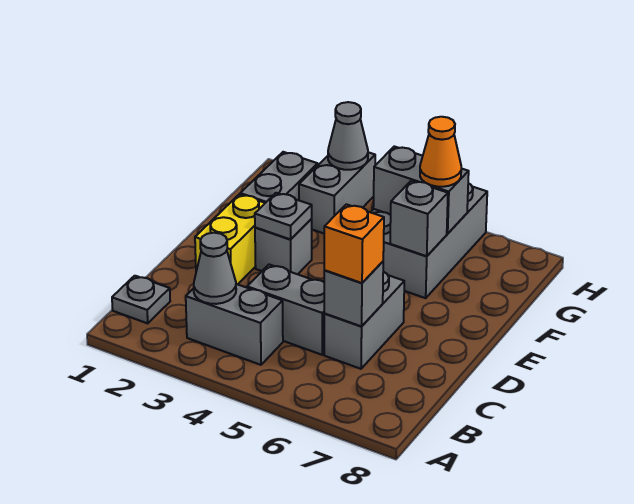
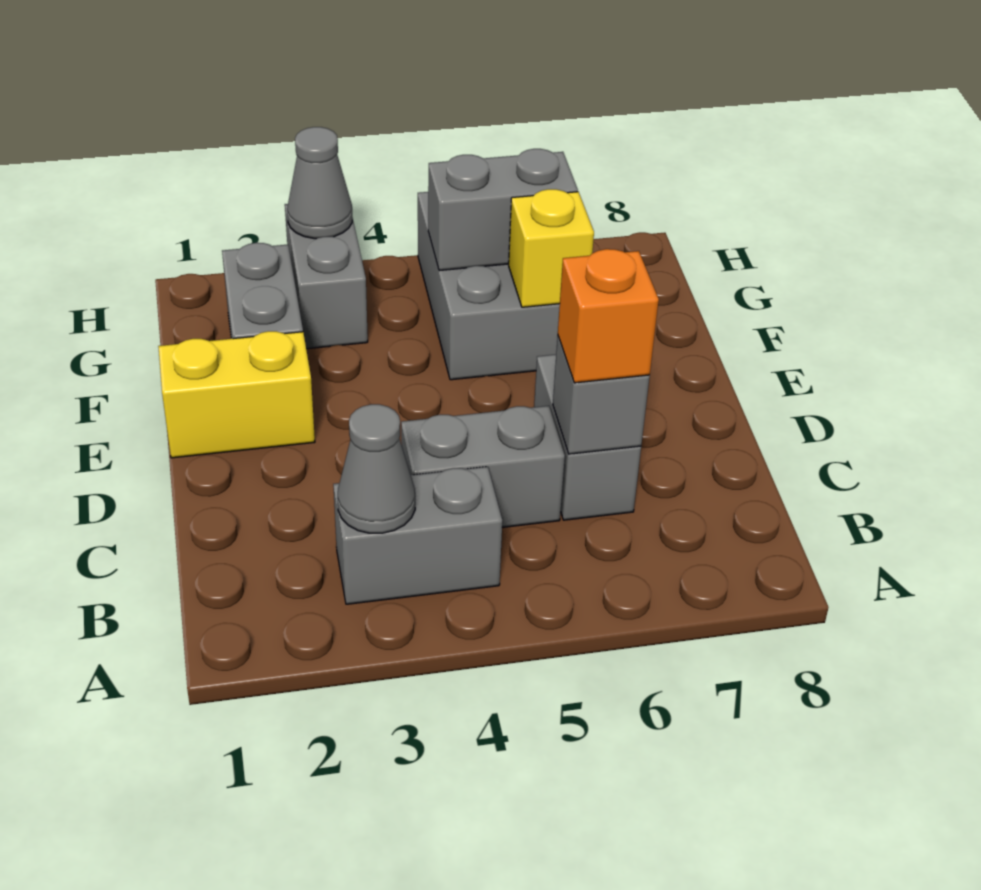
grey plate B1 level 1 -> none
yellow brick D2:E2 level 1 -> yellow brick E1:E2 level 1
grey brick E3 level 1 -> none
grey plate E3 level 2 -> none
grey brick F6 level 2 -> yellow brick F6 level 2
orange cone G6 level 3 -> none

